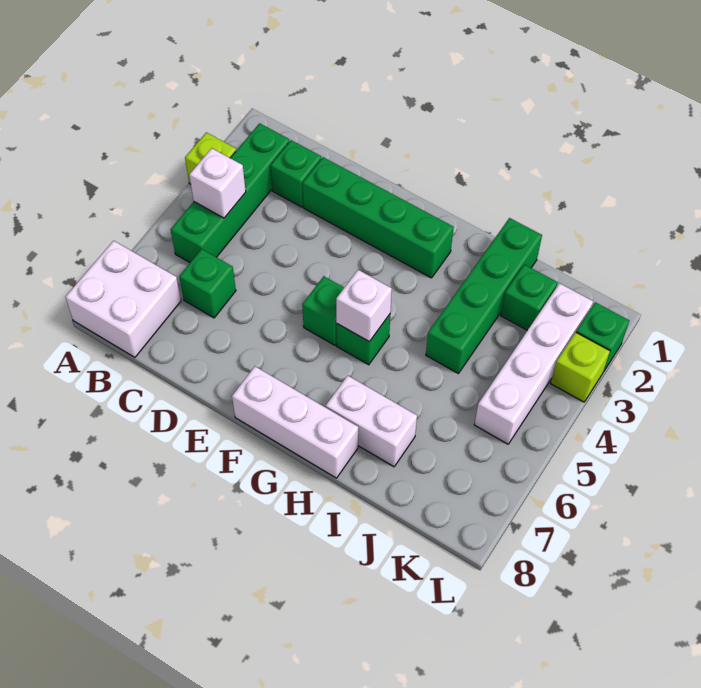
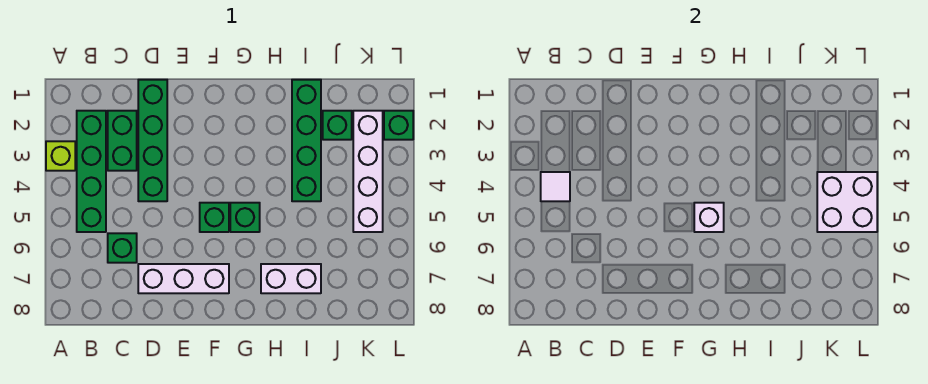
white brick A7:B8 level 1 -> white brick K4:L5 level 2
white brick B4 level 2 -> white tile B4 level 2
green brick C2 level 1 -> green brick C2:C3 level 1
green brick D2:G2 level 1 -> green brick D1:D4 level 1
white brick F8:H8 level 1 -> white brick D7:F7 level 1
lime brick L3 level 1 -> none

